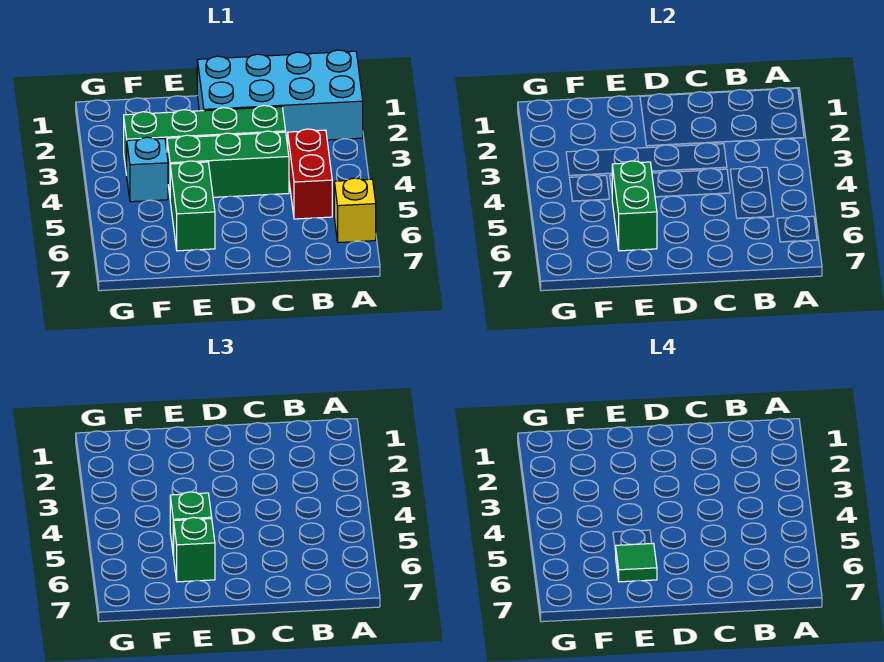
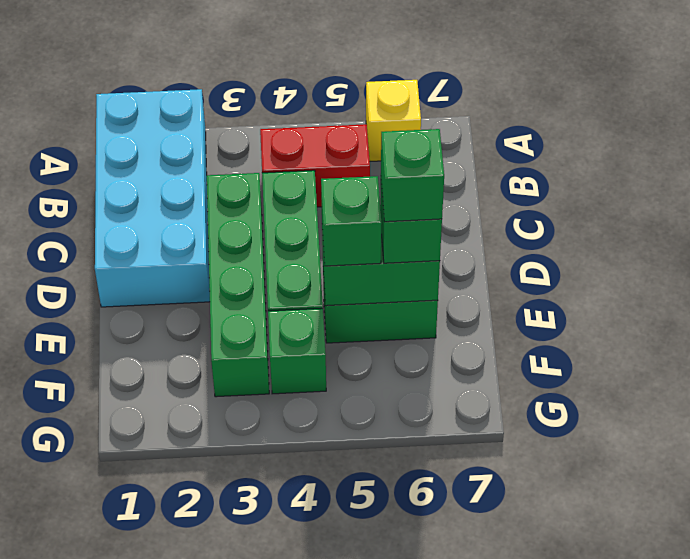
green tile E6 level 4 -> green brick E6 level 4
cyan brick F4 level 1 -> green brick F4 level 1

